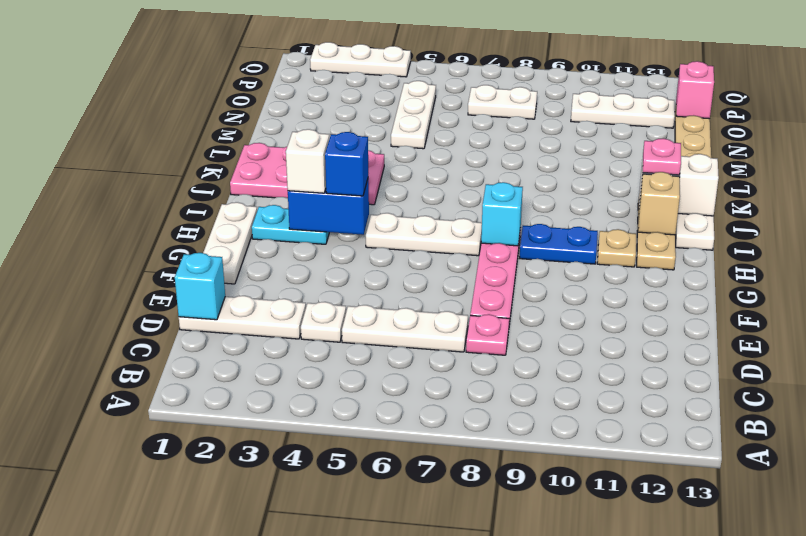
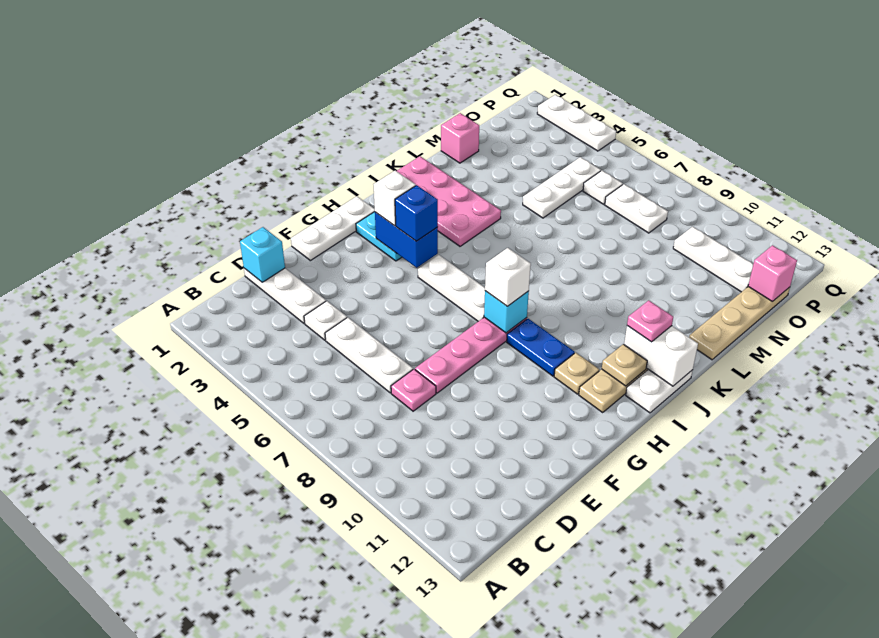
none -> white brick H8 level 3
tan brick I12 level 2 -> tan plate I12 level 2
none -> pink brick M1 level 1
none -> white plate O6 level 1

